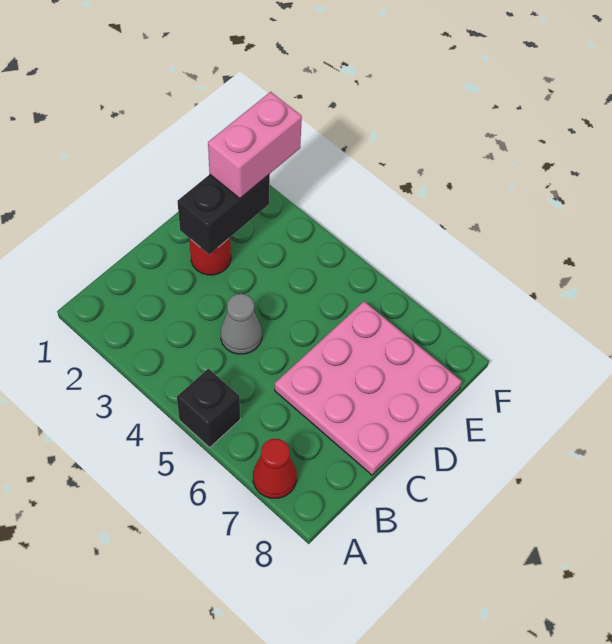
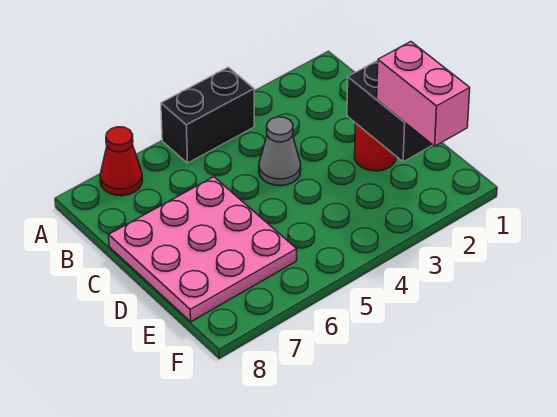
black brick A5 level 1 -> black brick A4:A5 level 1

